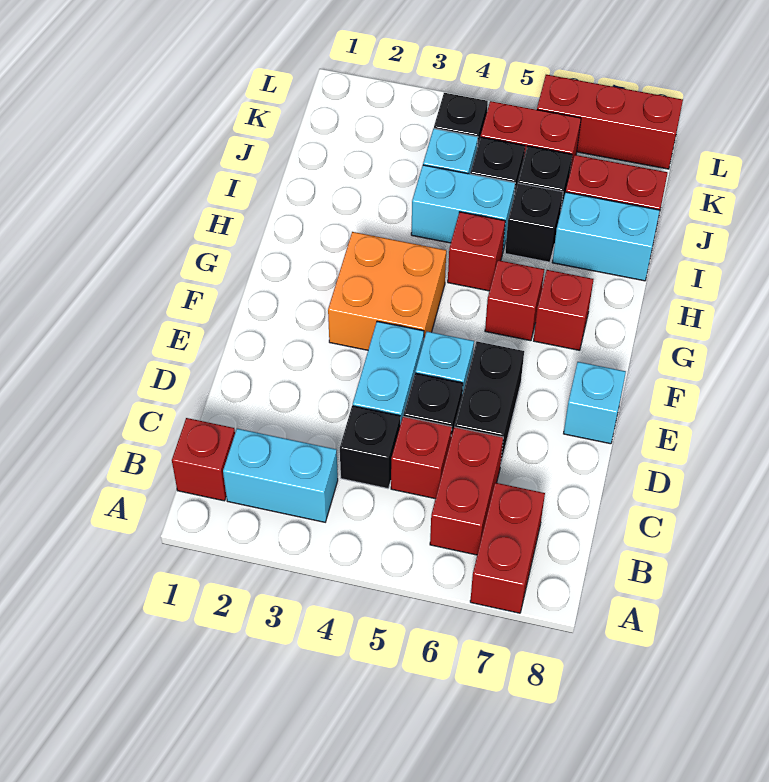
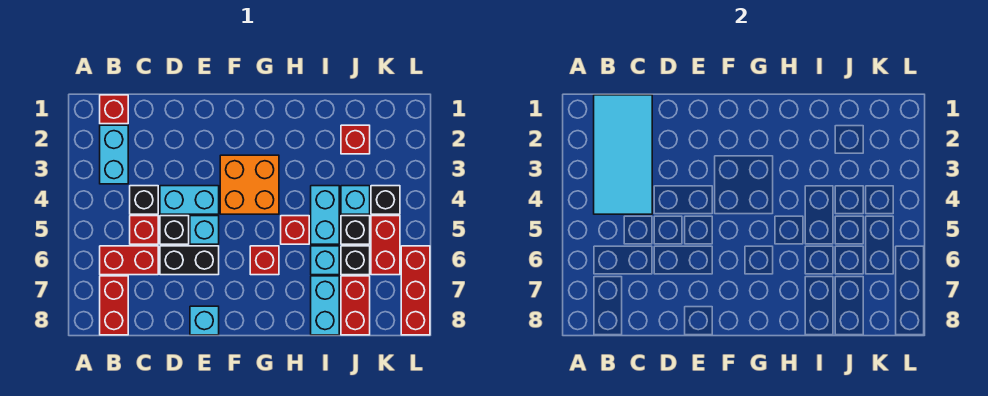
red brick A7:B7 level 1 -> red brick B7:B8 level 1
none -> cyan tile B1:C4 level 2
red brick G7 level 1 -> red brick J2 level 1
black brick I6 level 1 -> cyan brick I6 level 1

